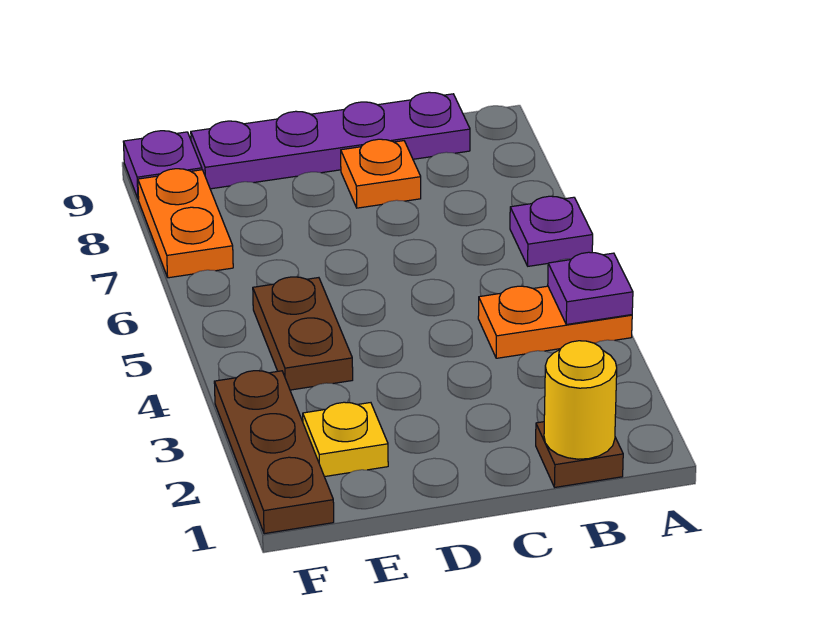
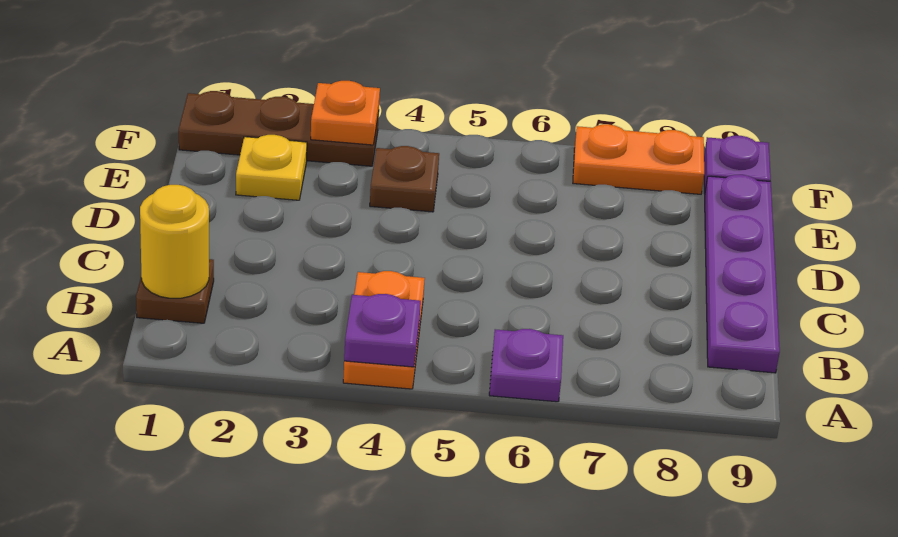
orange plate C8 level 1 -> orange plate F3 level 2
brown plate E4:E5 level 1 -> brown plate E4 level 1

